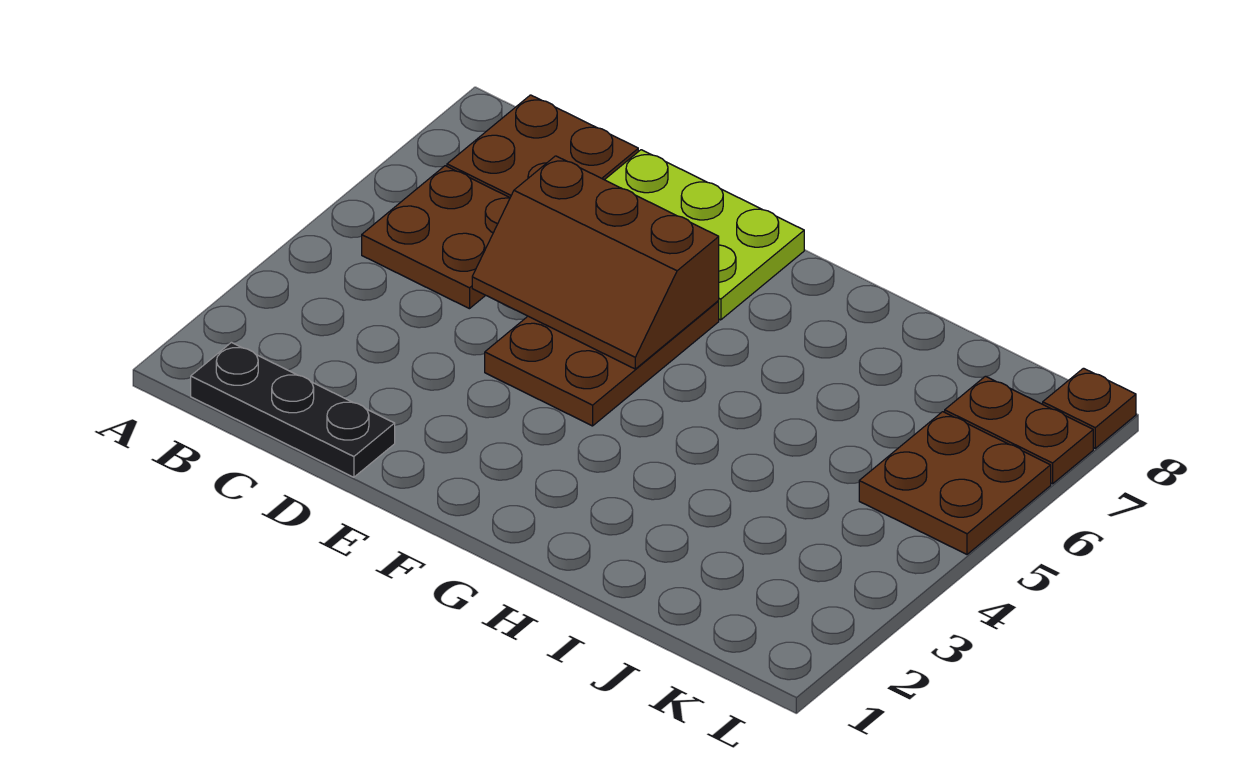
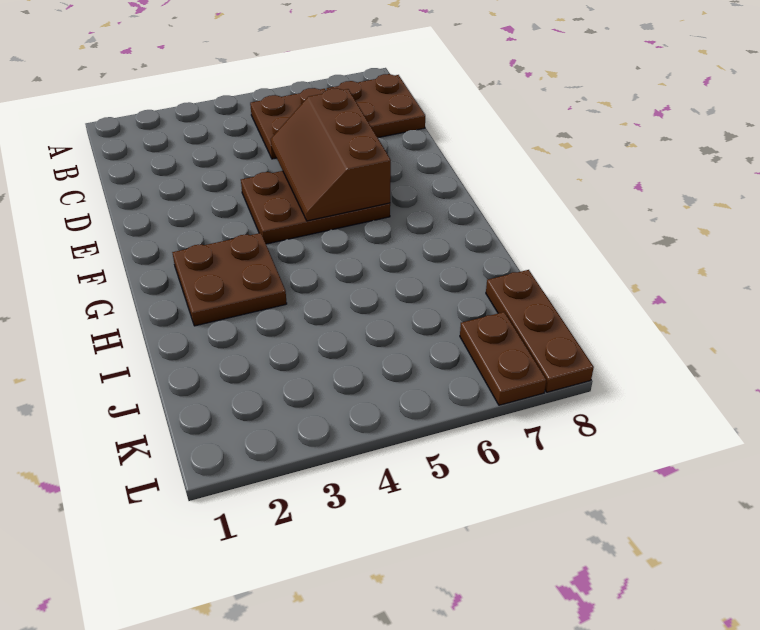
black plate B1:D1 level 1 -> none
lime plate D7:F8 level 1 -> none
brown plate K5:L6 level 1 -> brown plate G2:H3 level 1
brown plate L8 level 1 -> brown plate J8:L8 level 1

